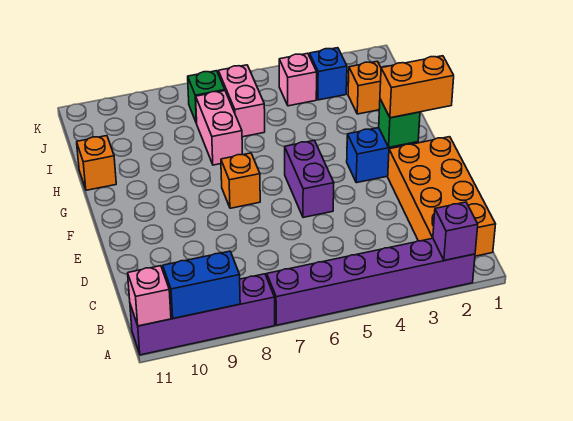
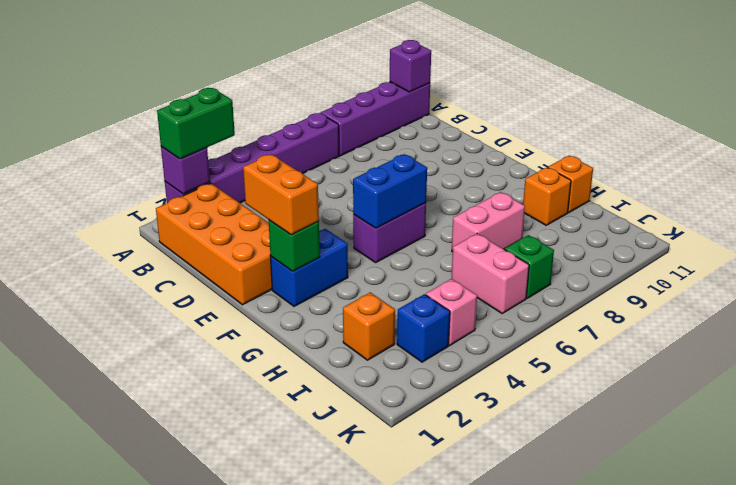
none -> green brick A2:A3 level 3
blue brick A9:A10 level 2 -> blue brick F5:F6 level 2
pink brick A11 level 2 -> purple brick A11 level 2
purple brick E5:F5 level 1 -> purple brick F5:F6 level 1
orange brick F1:F2 level 3 -> orange brick E2:F2 level 3
orange brick F7 level 1 -> orange brick H10 level 1
pink brick H7:I7 level 1 -> pink brick H7:H8 level 1

